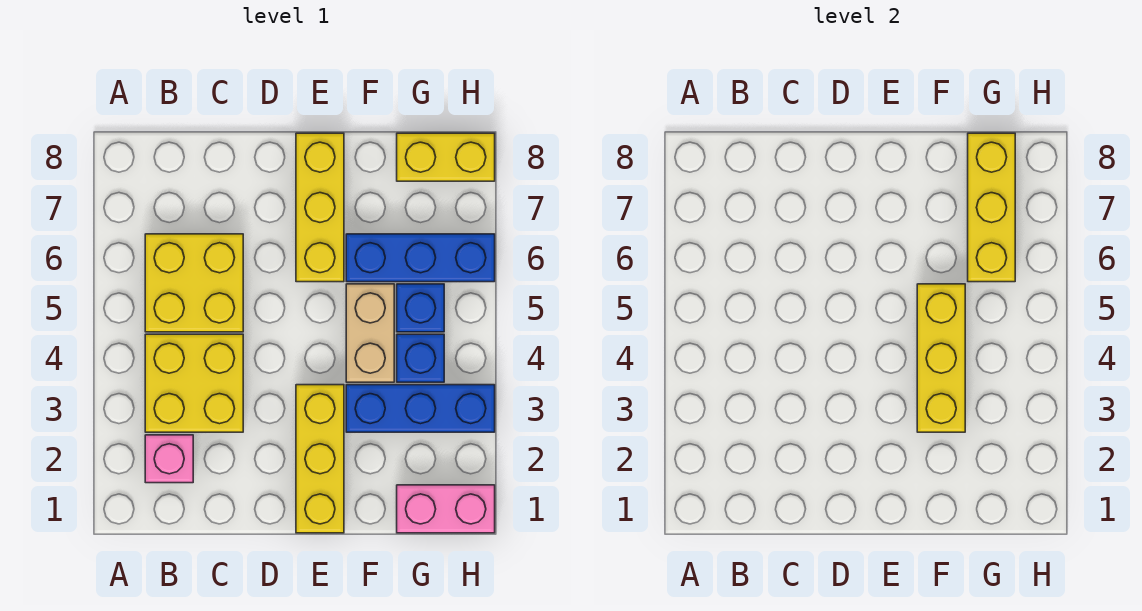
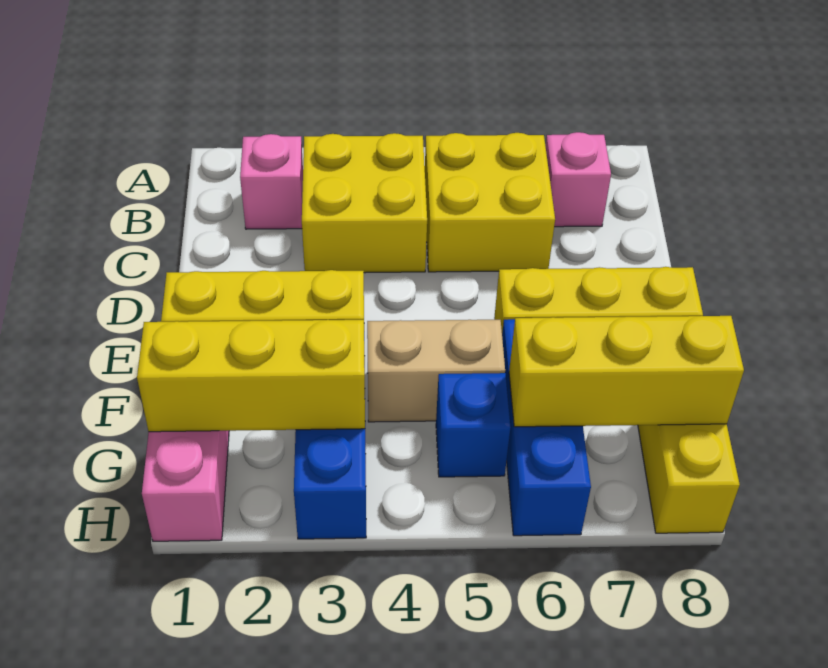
none -> pink brick B7 level 1
yellow brick F3:F5 level 2 -> yellow brick G1:G3 level 2
blue brick G4 level 1 -> none

